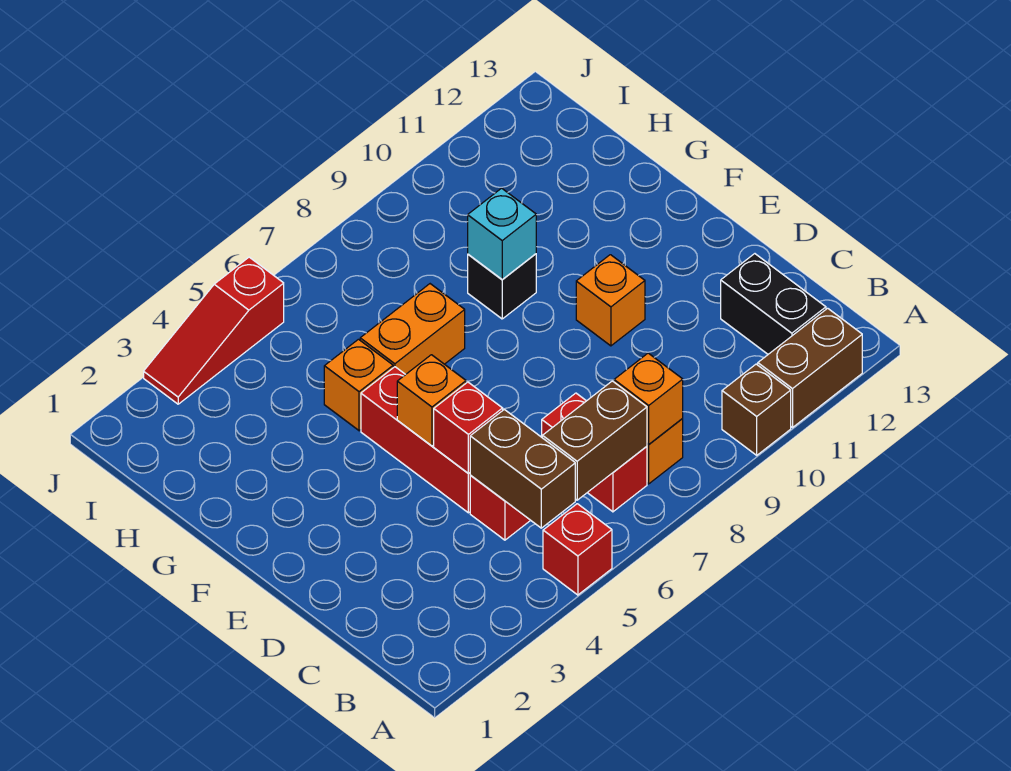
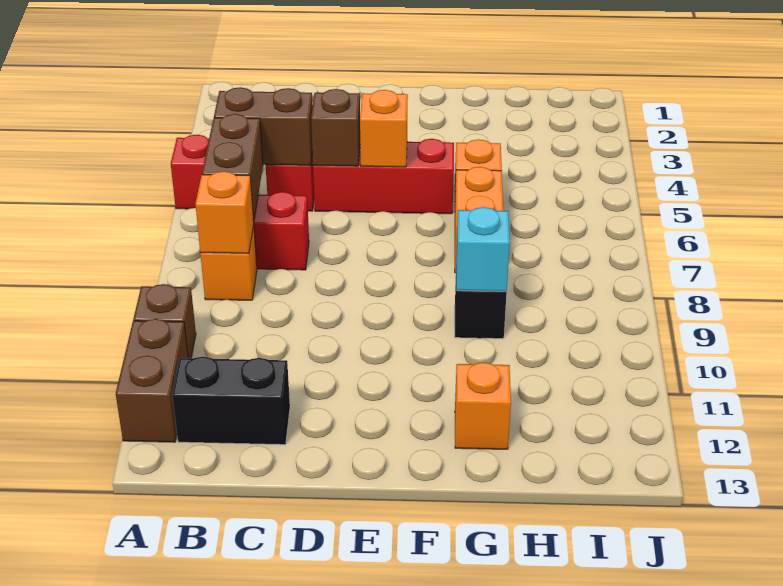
red brick D5 level 2 -> brown brick D5 level 2
orange brick E10 level 1 -> orange brick G12 level 1
red slope J3:J5 level 1 top 5 -> none

